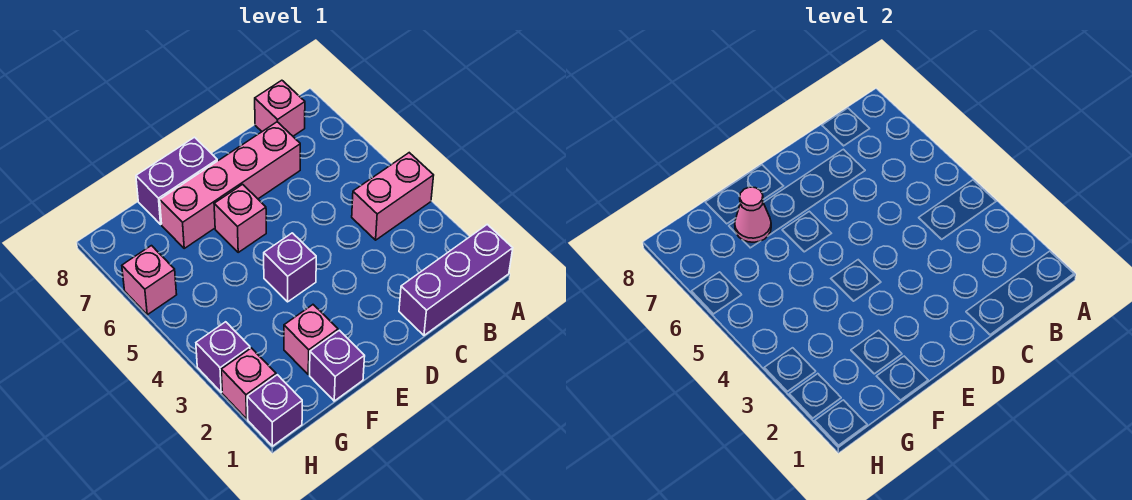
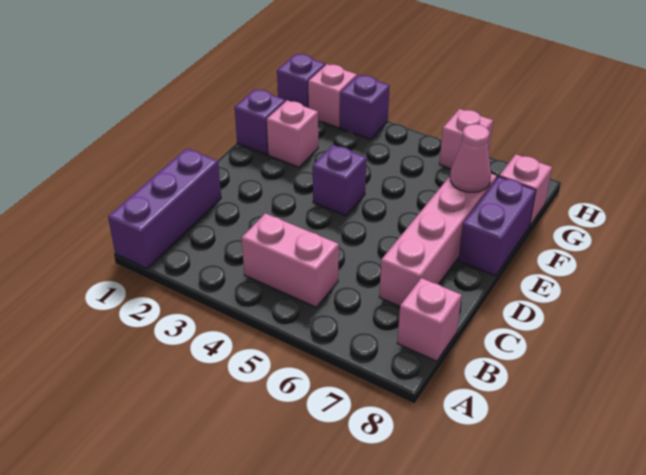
pink brick A4:B4 level 1 -> pink brick B4:B5 level 1
pink brick E6 level 1 -> pink brick G8 level 1

